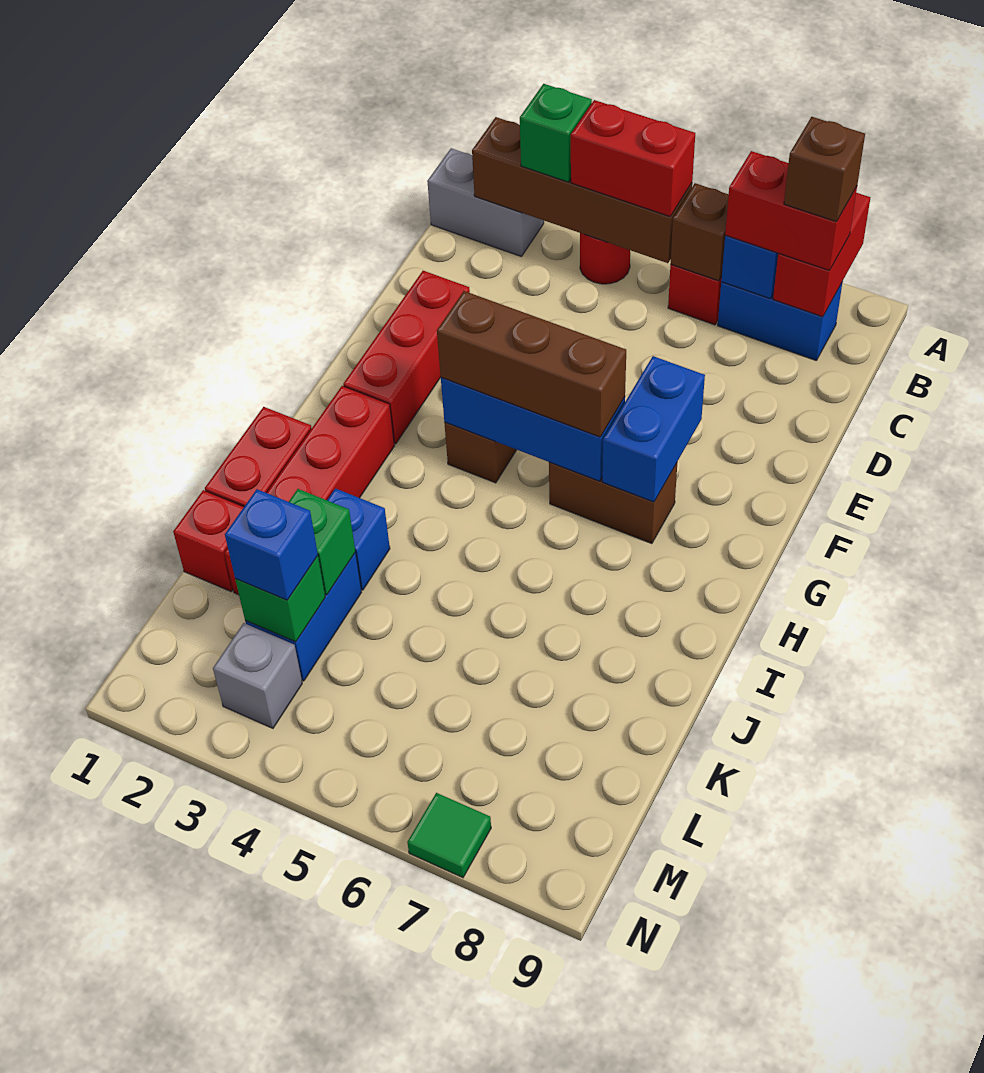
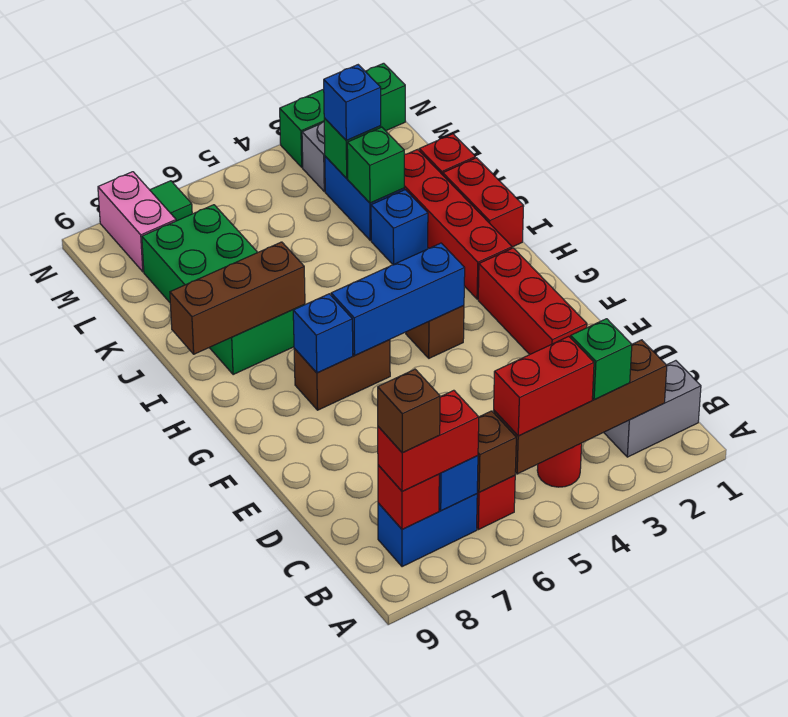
red brick A8:B8 level 2 -> red brick B8 level 2
blue brick F7:G7 level 2 -> blue brick G7 level 2
brown brick G4:G6 level 3 -> brown brick I7:I9 level 2
none -> green brick I7:L8 level 1
none -> pink brick M8:N8 level 1
none -> green brick N1:N3 level 1

